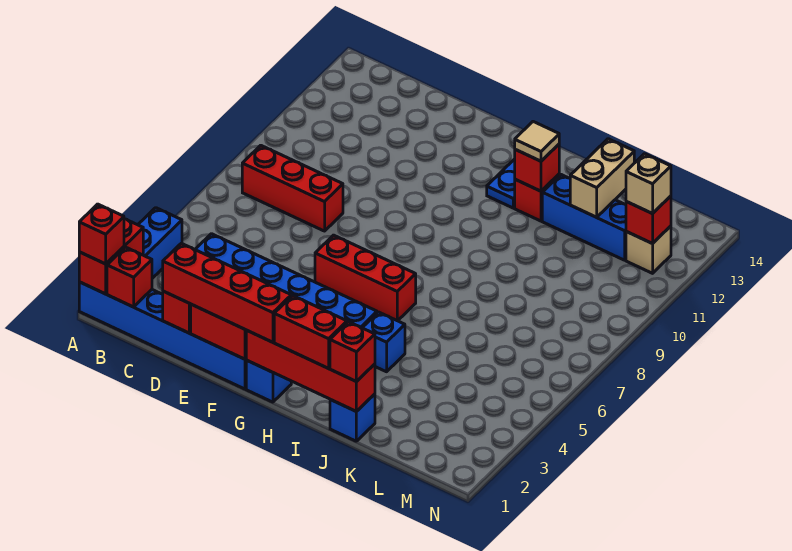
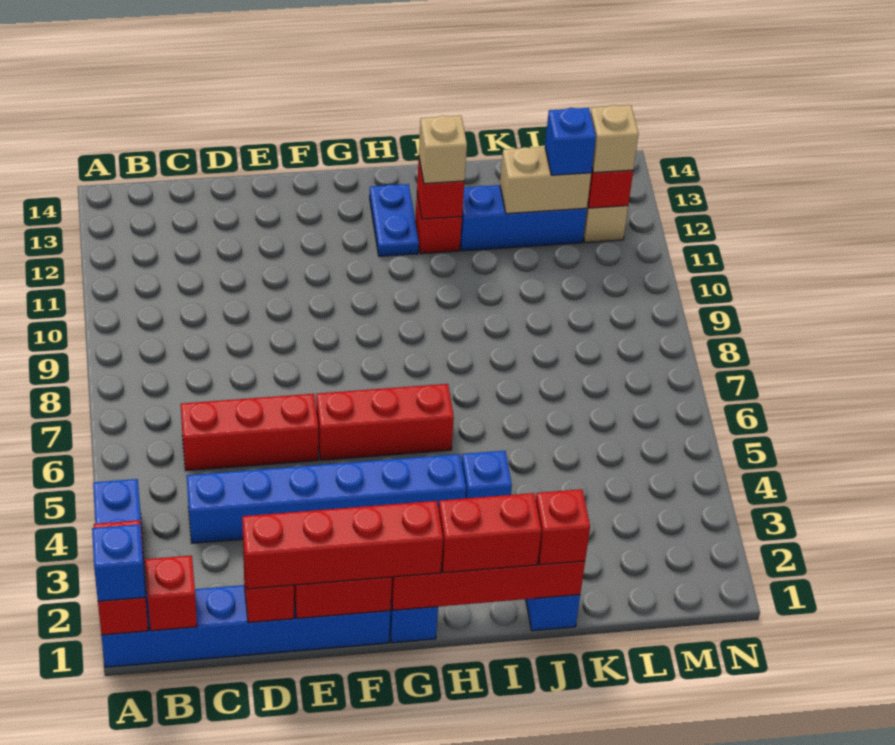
red brick A1 level 3 -> blue brick A1 level 3
red brick B8:D8 level 1 -> red brick C6:E6 level 1
tan tile I12 level 3 -> tan brick I12 level 3
tan brick K12:K13 level 2 -> tan brick K12:L12 level 2
none -> blue brick L12 level 3

